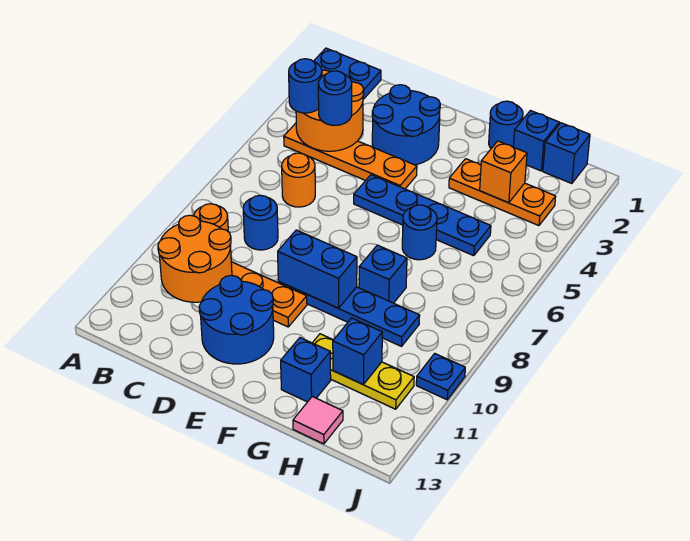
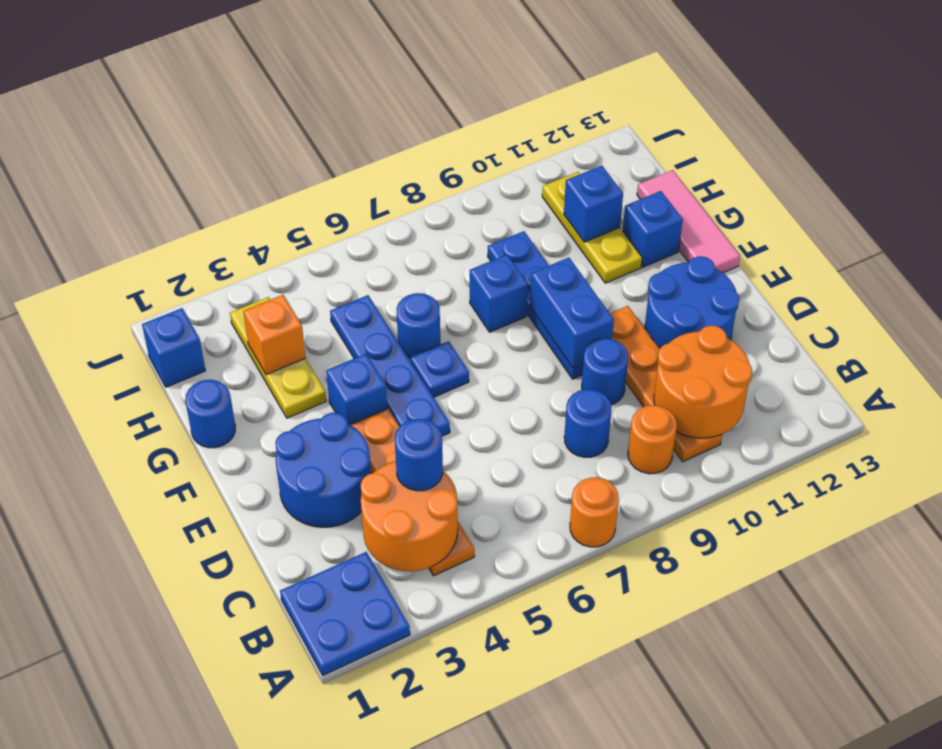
blue round brick B4 level 3 -> blue round brick D9 level 1
orange round brick C6 level 1 -> orange round brick A7 level 1
orange plate G3:I3 level 1 -> yellow plate G3:I3 level 1
blue brick H1 level 1 -> blue brick F4 level 1
pink tile H13 level 1 -> pink tile F13:H13 level 1
blue plate J10 level 1 -> blue plate F6 level 1

